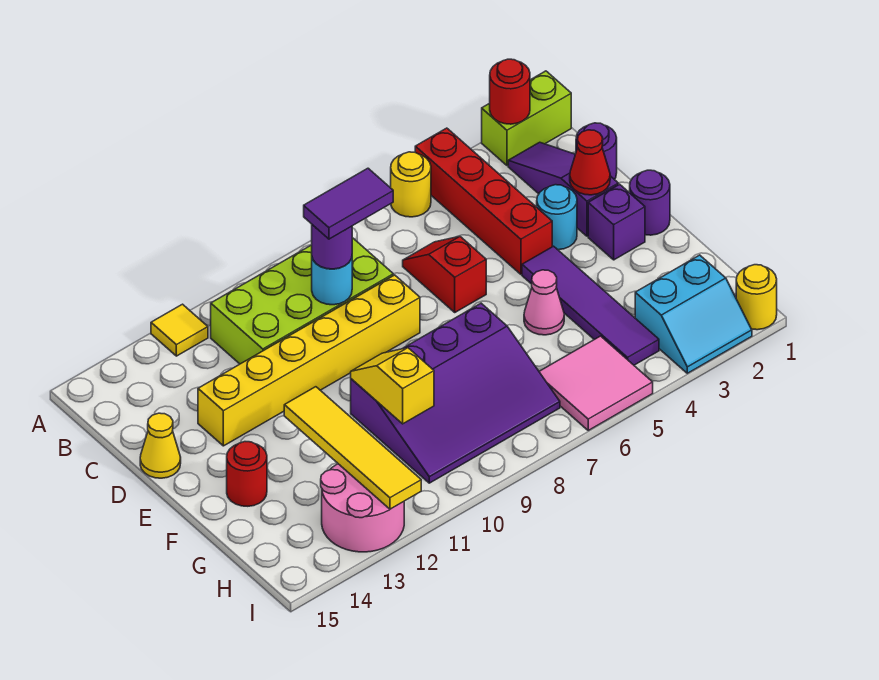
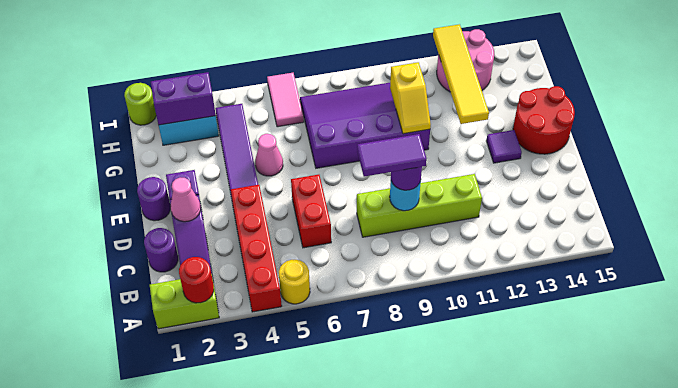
yellow tile A12 level 1 -> none
lime brick B8:C11 level 1 -> lime brick C8:C11 level 1
red slope C6:D6 level 1 top D -> red brick C6:D6 level 1
red cone D2 level 2 -> pink cone D2 level 2
cyan round brick D3 level 1 -> none
yellow brick D8:D13 level 1 -> none
yellow cone D15 level 1 -> none
none -> purple tile E13 level 1
red round brick F14 level 1 -> red round brick E14:F15 level 1
none -> purple brick H2:H3 level 2
pink tile H5:I6 level 1 -> pink tile H6:I6 level 1
yellow round brick I1 level 1 -> lime round brick I1 level 1

